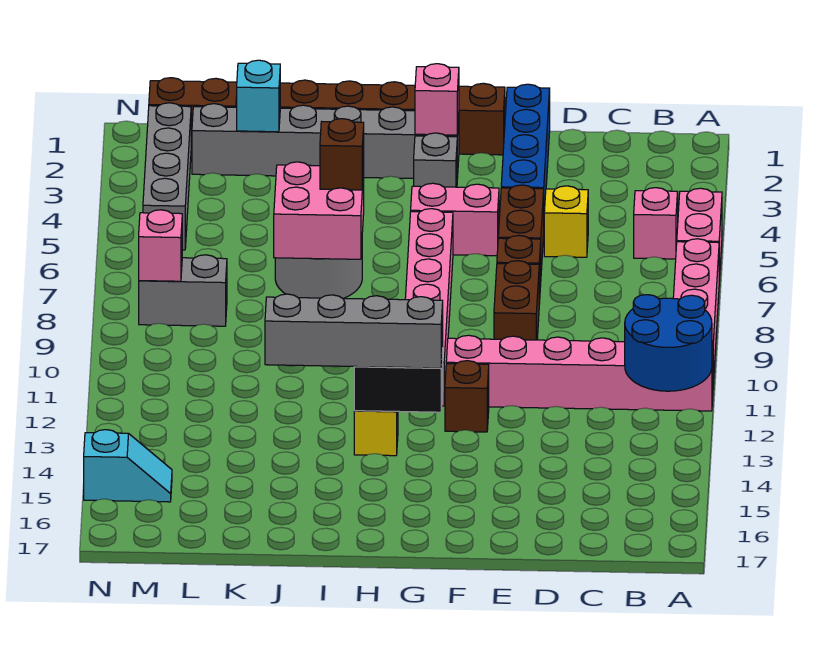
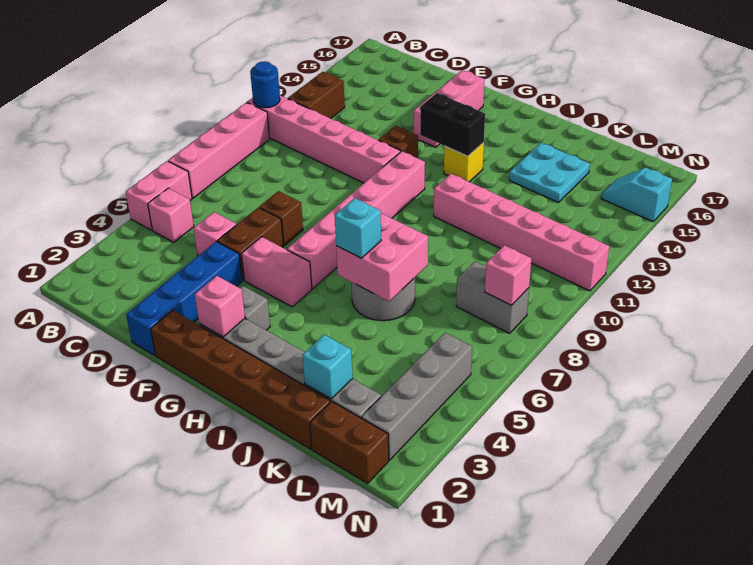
blue round brick A11:B12 level 2 -> blue round brick A11 level 2
yellow brick D5 level 1 -> pink brick D5 level 1
brown brick E8:E9 level 1 -> brown brick B12:B13 level 1
none -> pink brick F14:F16 level 1
grey brick G13:J13 level 3 -> none
brown brick I6 level 3 -> cyan brick I6 level 3
none -> pink brick I11:N11 level 1
none -> cyan plate J14:K15 level 1

